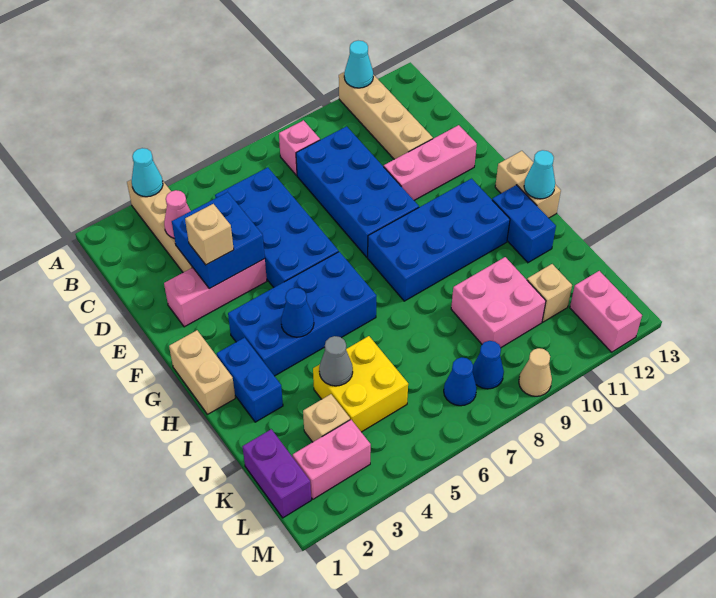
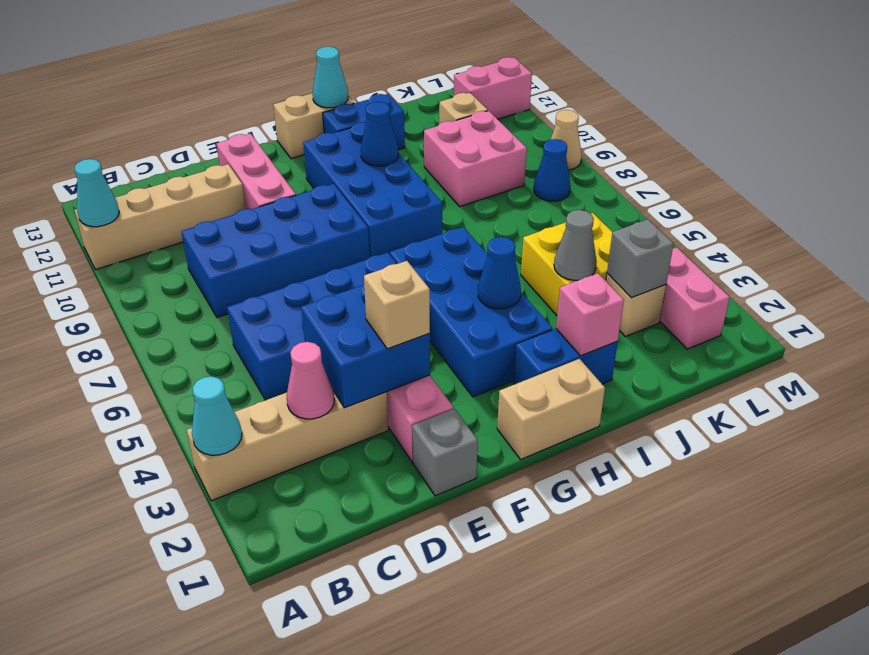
pink brick B8 level 1 -> pink brick I2 level 2
none -> grey brick E1 level 1
purple brick K1:L1 level 1 -> none
none -> grey brick K3 level 2
blue cone L7 level 1 -> blue cone H10 level 2

